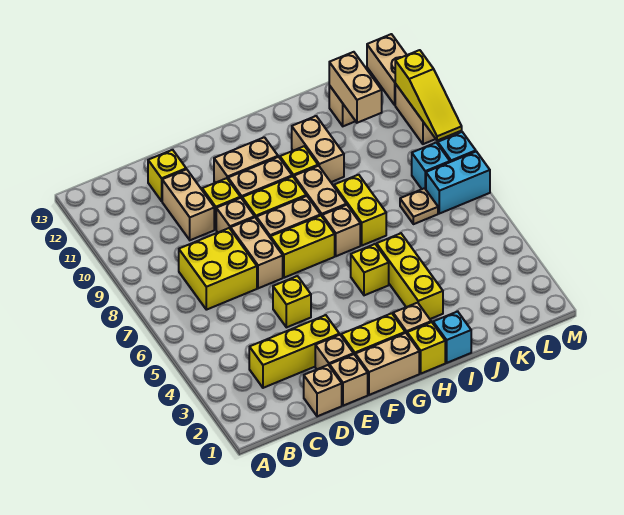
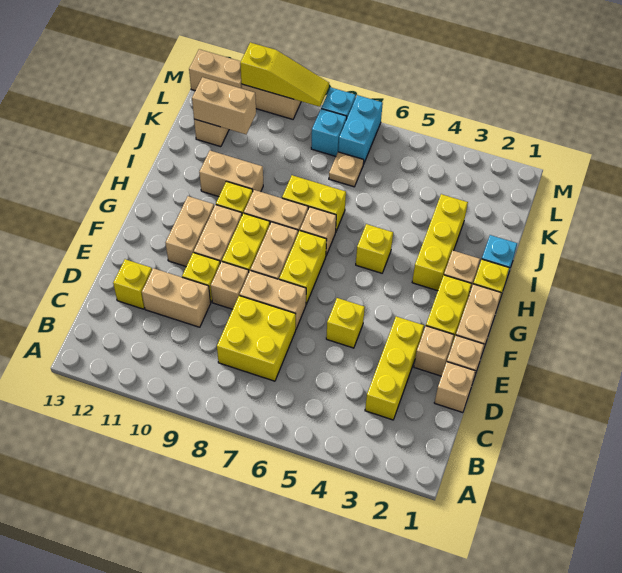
yellow brick I3:I5 level 1 -> yellow brick H3:J3 level 1

